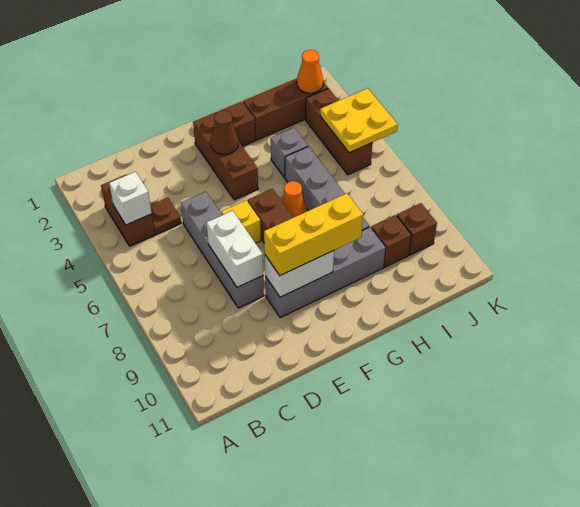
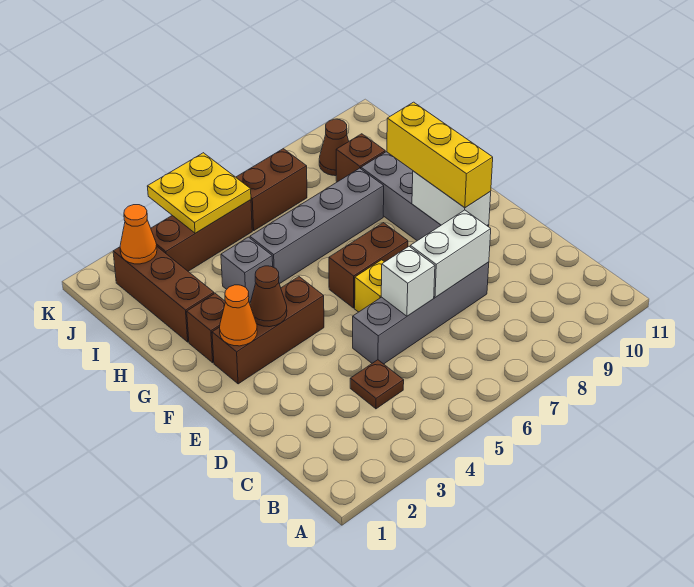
brown brick B3:B4 level 1 -> brown brick J6:J7 level 1
white brick B4 level 2 -> white brick D6 level 2
orange cone G6 level 1 -> orange cone F2 level 2
brown brick J9 level 1 -> brown cone J9 level 1

